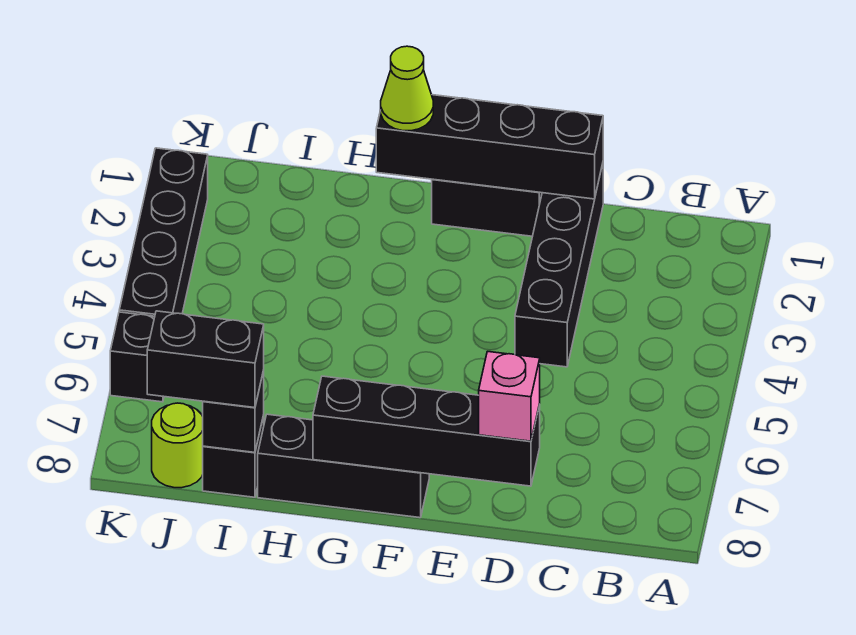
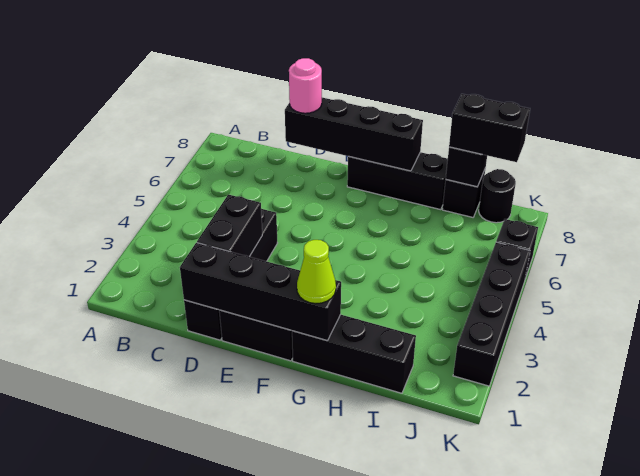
none -> black brick D2:D3 level 2
pink brick D8 level 3 -> pink round brick D8 level 3
none -> black brick G1:I1 level 1
lime round brick J8 level 1 -> black round brick J8 level 1

